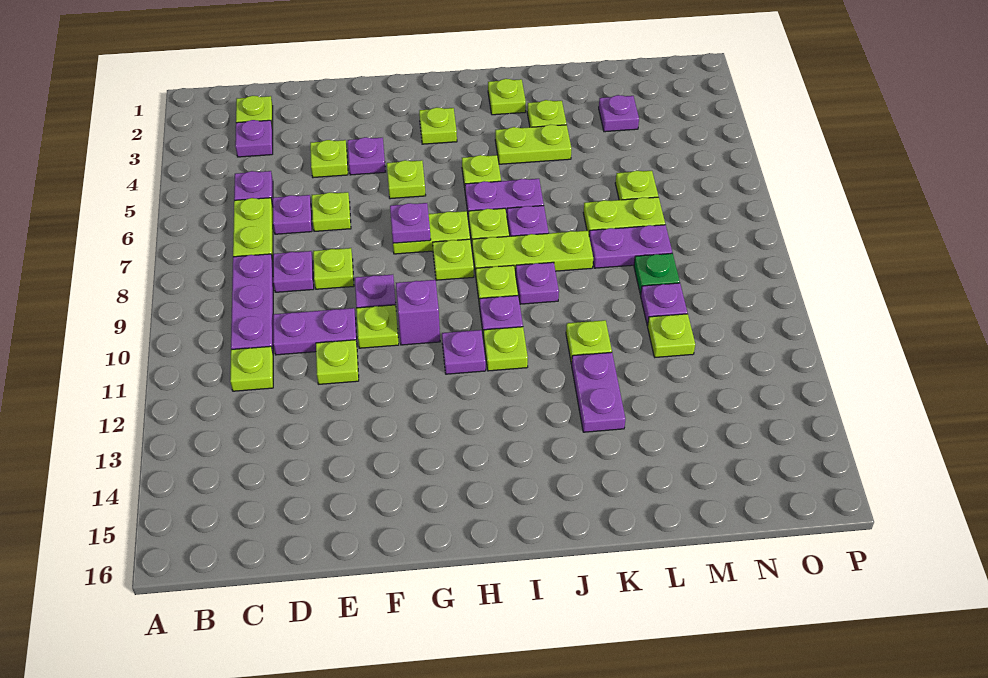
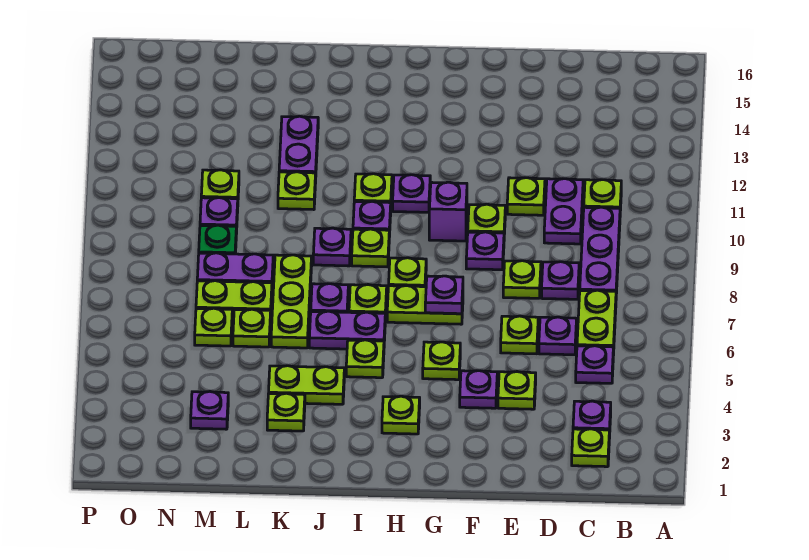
purple plate D10:E10 level 1 -> purple plate D10:D11 level 1
lime plate I8:K8 level 1 -> lime plate K6:K8 level 1
lime plate J2 level 1 -> lime plate L6 level 1

